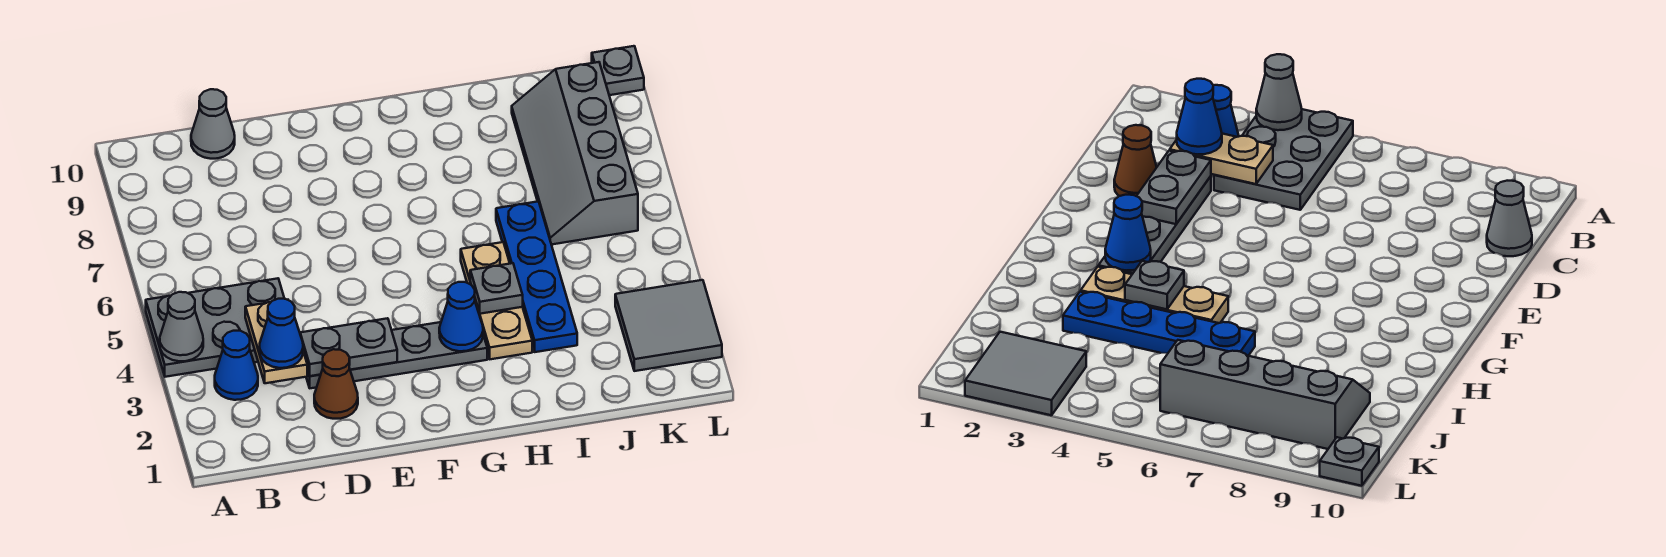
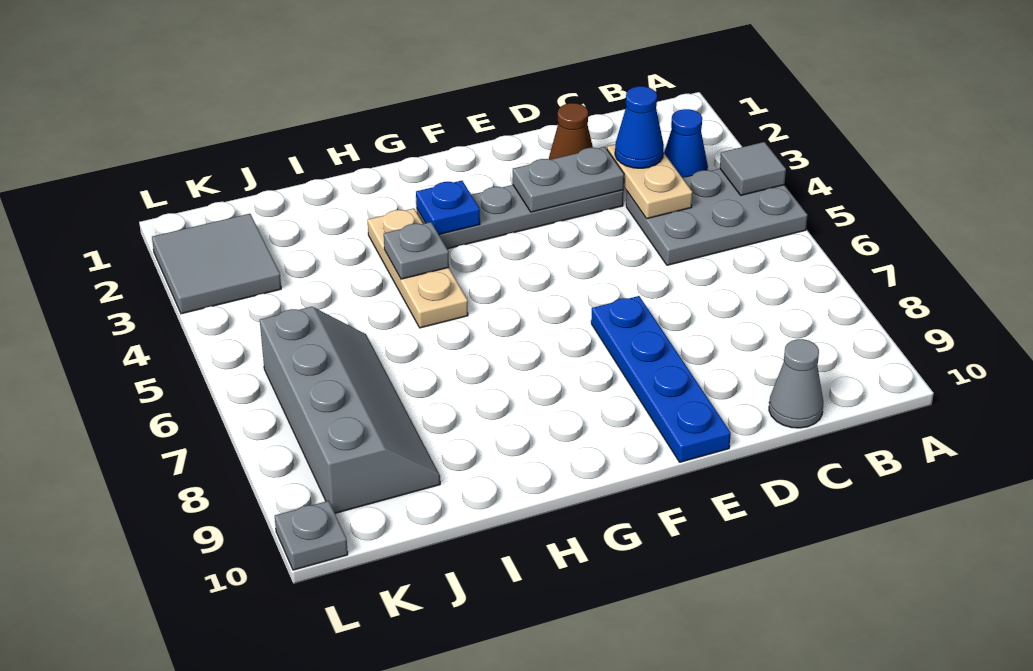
grey cone A4 level 2 -> grey tile A4 level 2
blue cone G3 level 2 -> blue plate G3 level 2
blue plate I3:I6 level 1 -> blue plate E7:E10 level 1

